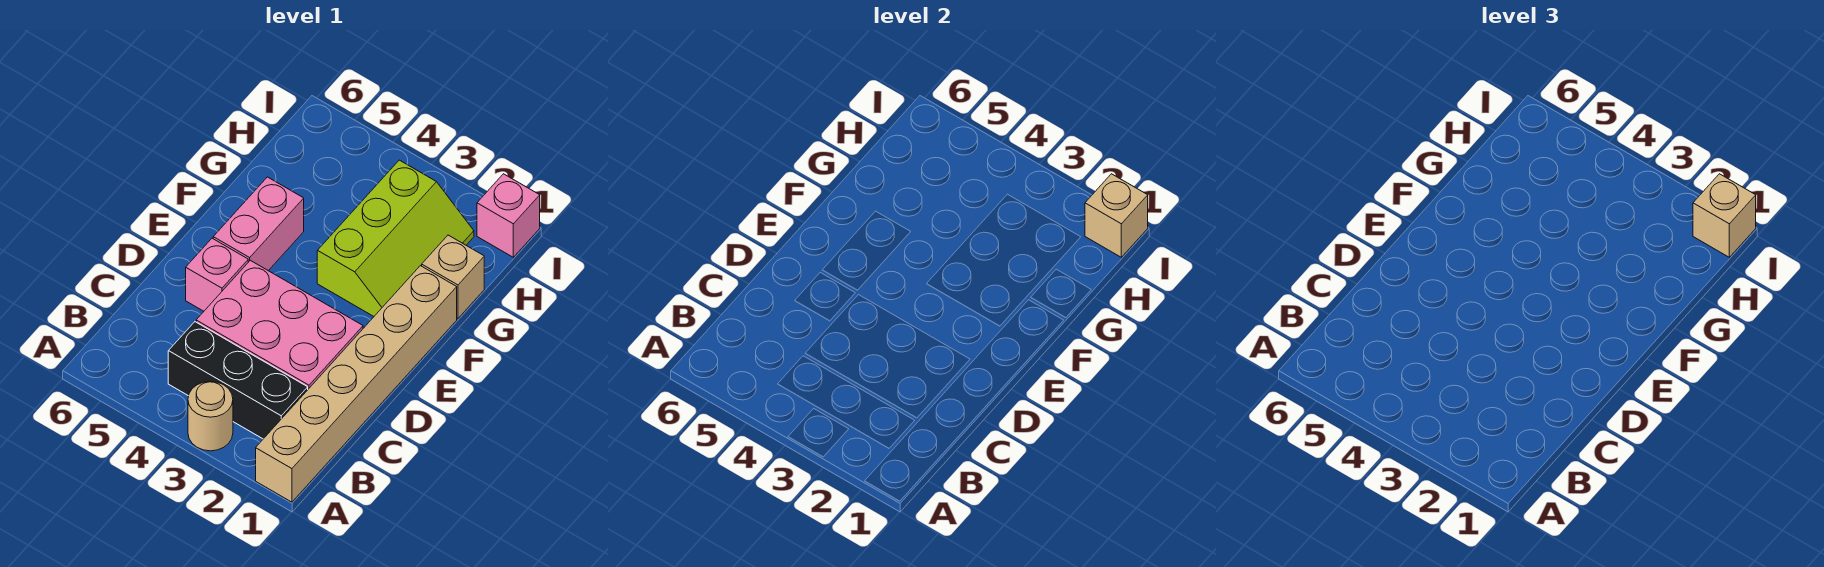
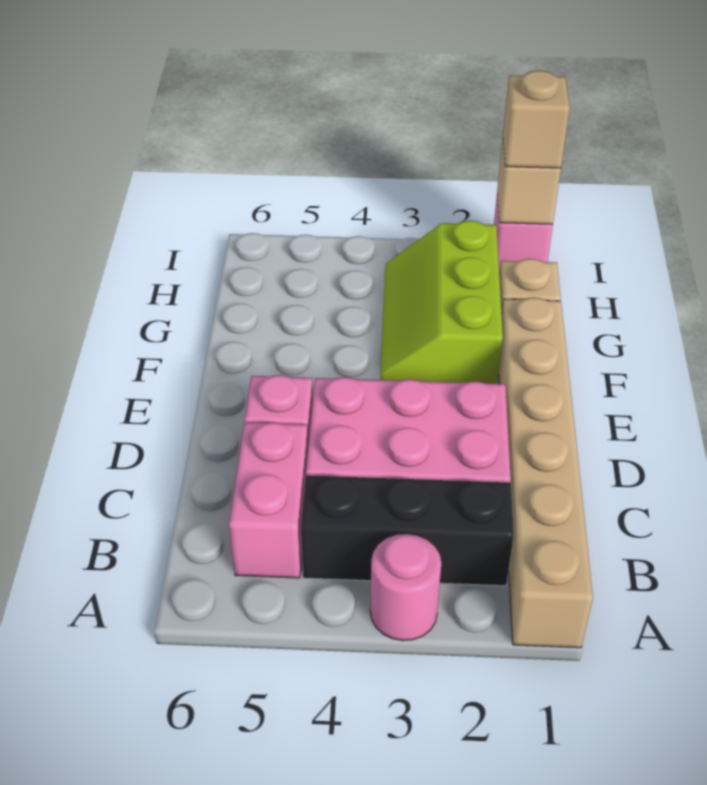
tan round brick A3 level 1 -> pink round brick A3 level 1
pink brick E5:F5 level 1 -> pink brick B5:C5 level 1
lime slope F2:H3 level 1 top 3 -> lime slope F2:H3 level 1 top 2

